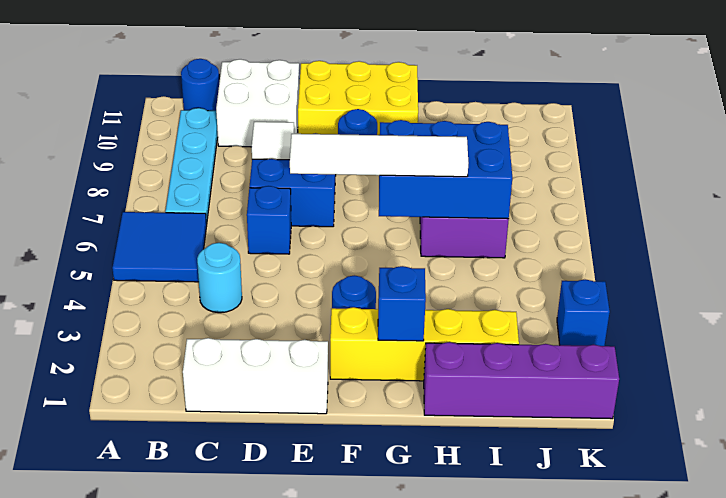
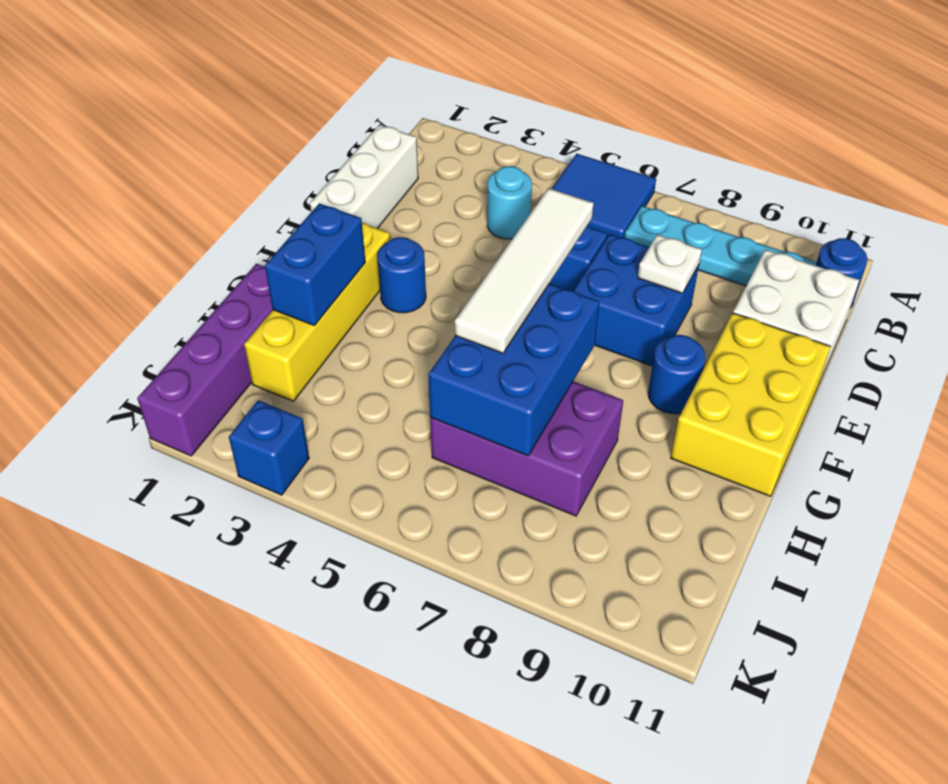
white tile D8 level 2 -> white plate D8 level 2
blue brick G2 level 2 -> blue brick G2:H2 level 2

